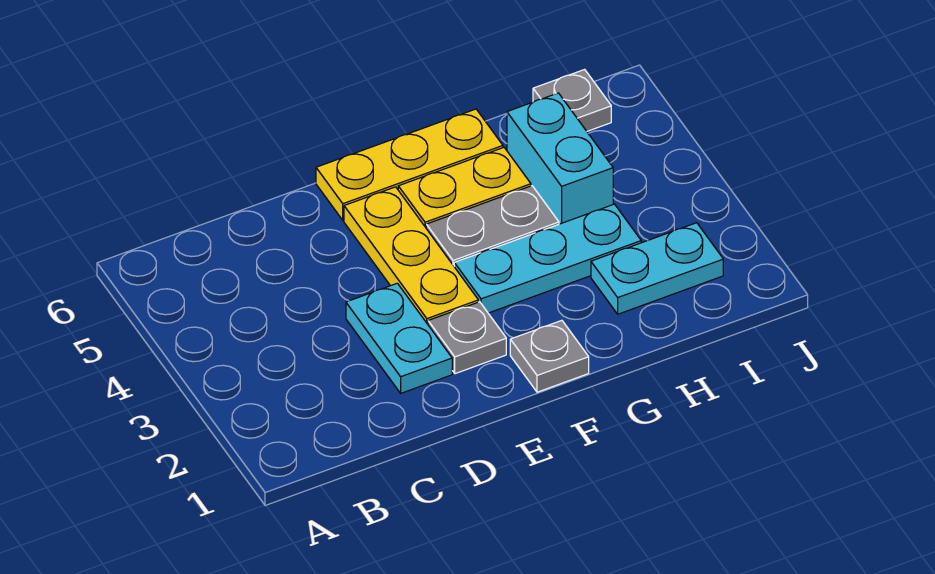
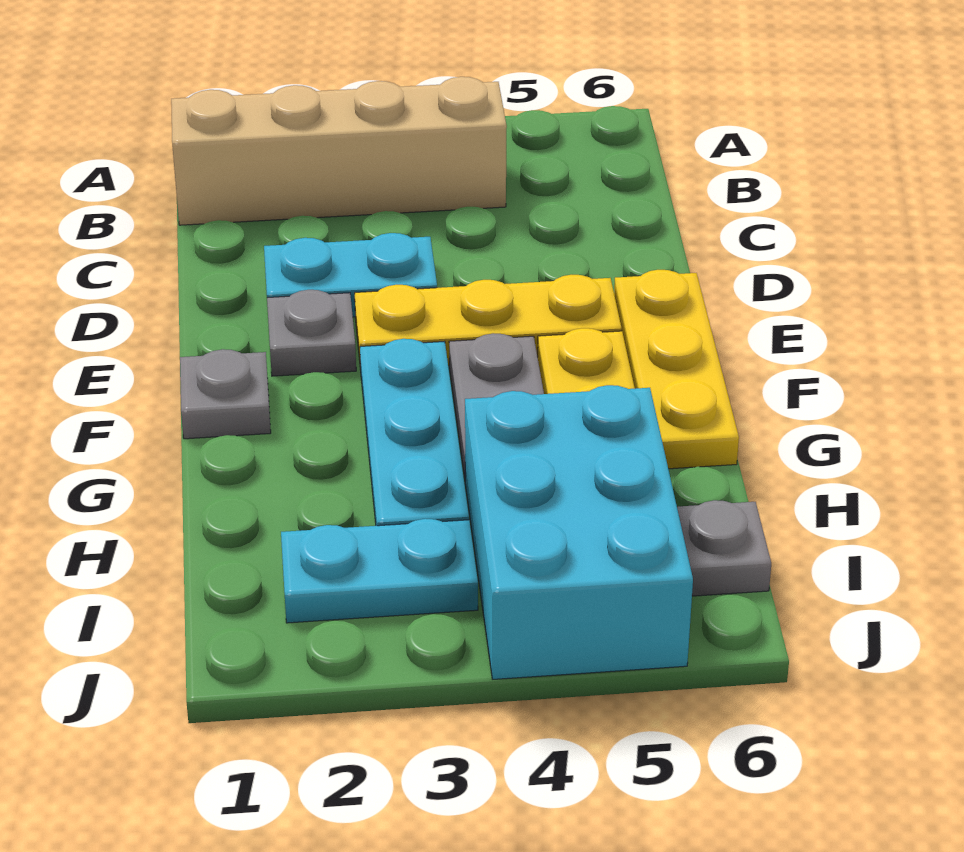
none -> tan brick B1:B4 level 1
cyan plate H2:I2 level 1 -> cyan plate I2:I3 level 1
cyan brick H4:H5 level 1 -> cyan brick H4:J5 level 1

